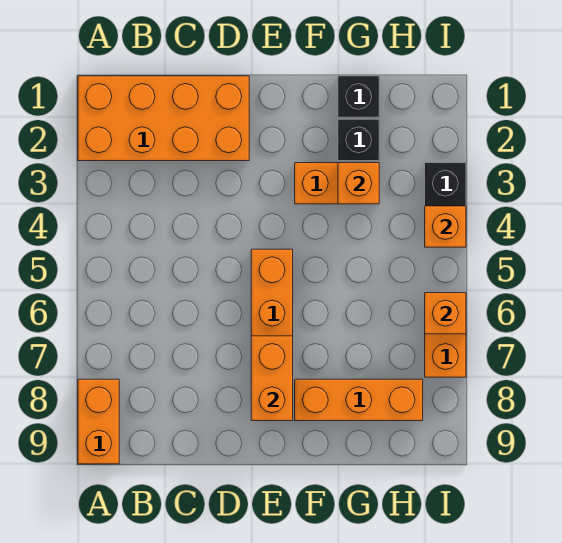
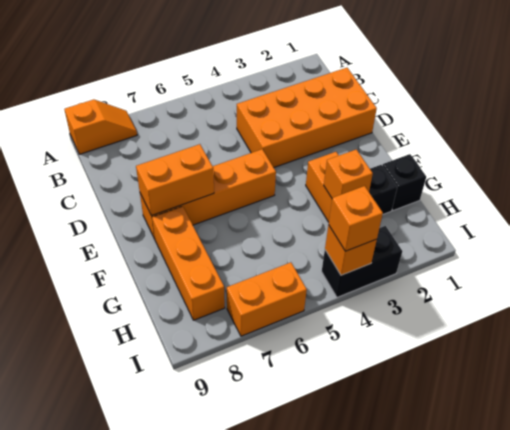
orange brick A1:D2 level 1 -> orange brick C1:D4 level 1
orange brick A8:A9 level 1 -> orange slope A8:A9 level 1 top 9
orange brick I6 level 2 -> orange brick I4 level 3

